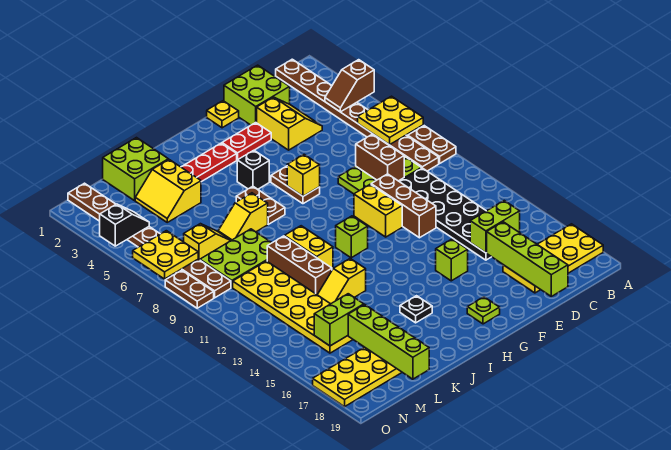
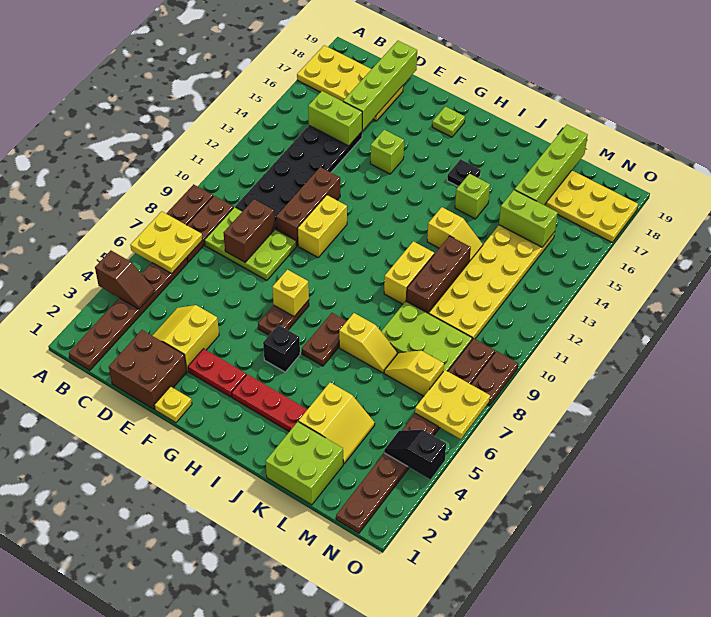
lime brick D1:E2 level 1 -> brown brick D1:E2 level 1
lime brick H11 level 1 -> lime brick J15 level 1

